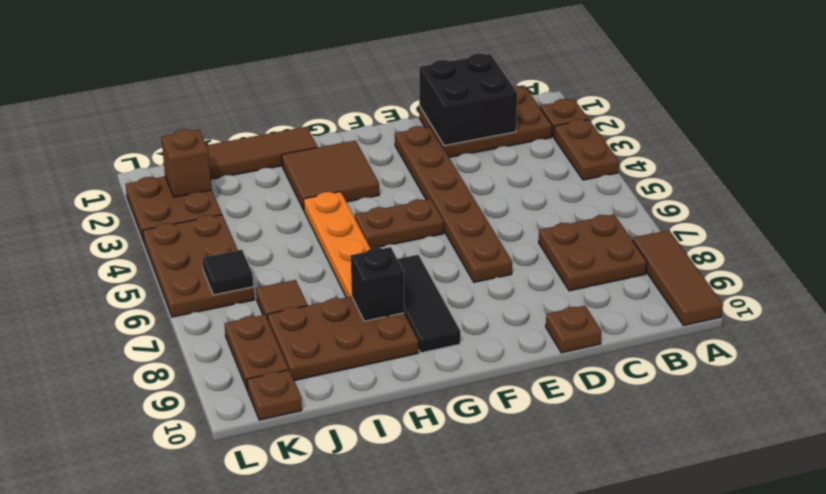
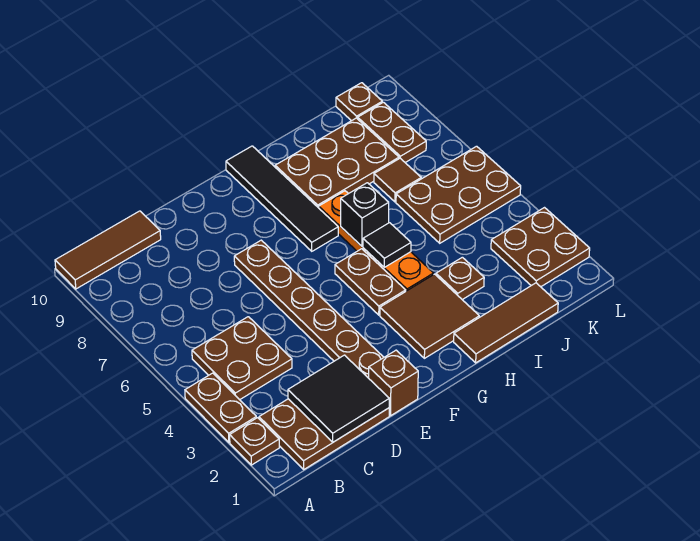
brown tile A8:A10 level 1 -> brown tile A10:C10 level 1
brown plate B7:C8 level 1 -> brown plate B4:C5 level 1
black brick C1:D2 level 2 -> black tile C1:D2 level 2
brown plate D10 level 1 -> brown plate I3 level 1
brown plate F5:G5 level 1 -> brown plate G4:G5 level 1
black tile G7:G9 level 1 -> black tile G7:G10 level 1
black brick H8 level 2 -> black brick H6 level 2
brown brick K2 level 2 -> brown brick E1 level 1
brown plate K4:L6 level 1 -> brown plate J5:L6 level 1
black tile K6 level 2 -> black tile H5 level 2

